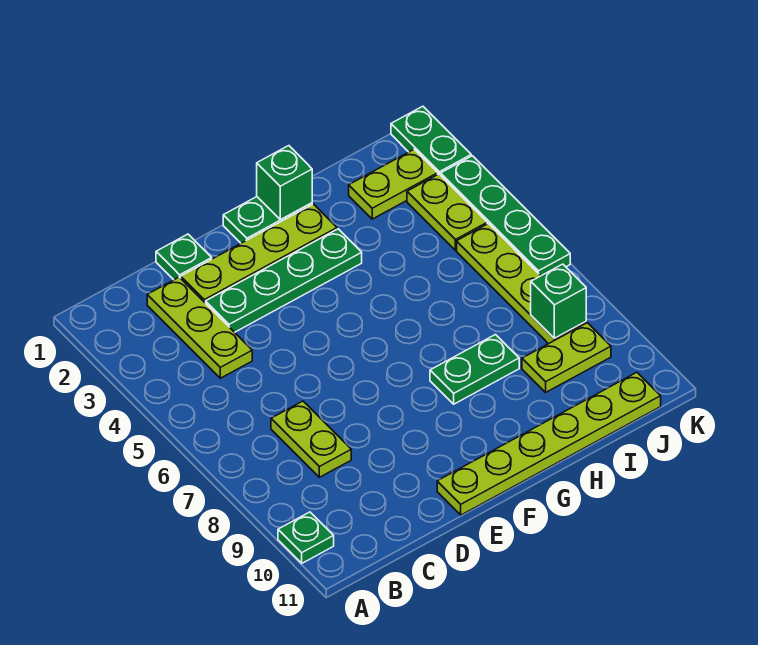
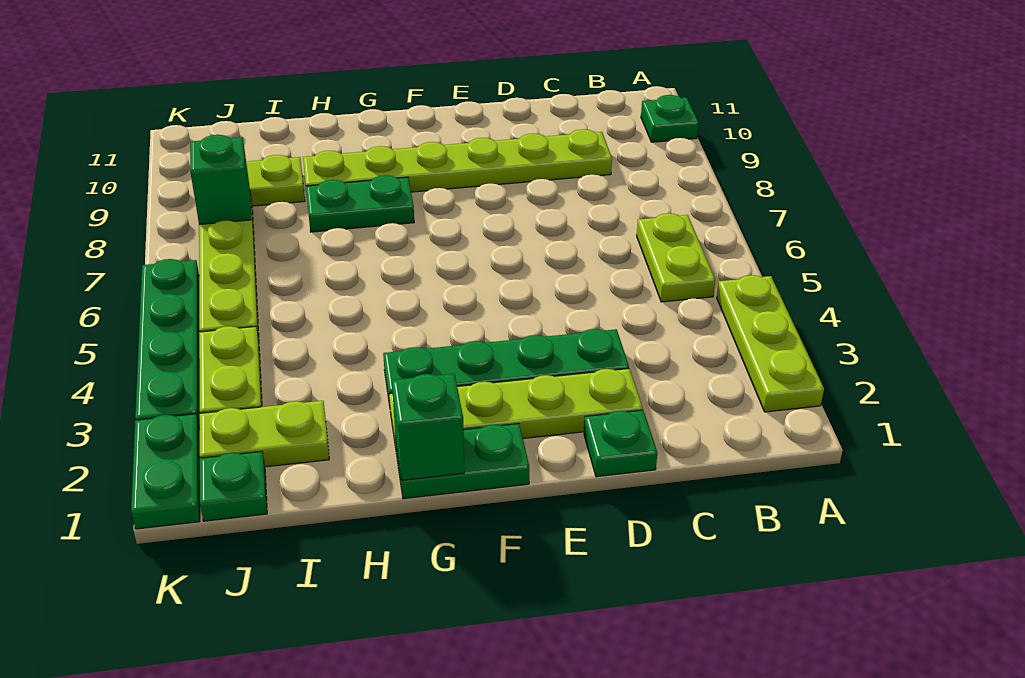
lime plate C2:C4 level 1 -> lime plate A2:A4 level 1
lime plate C7:C8 level 1 -> lime plate B5:B6 level 1
lime plate E11:J11 level 1 -> lime plate C9:H9 level 1
none -> green plate J1 level 1

